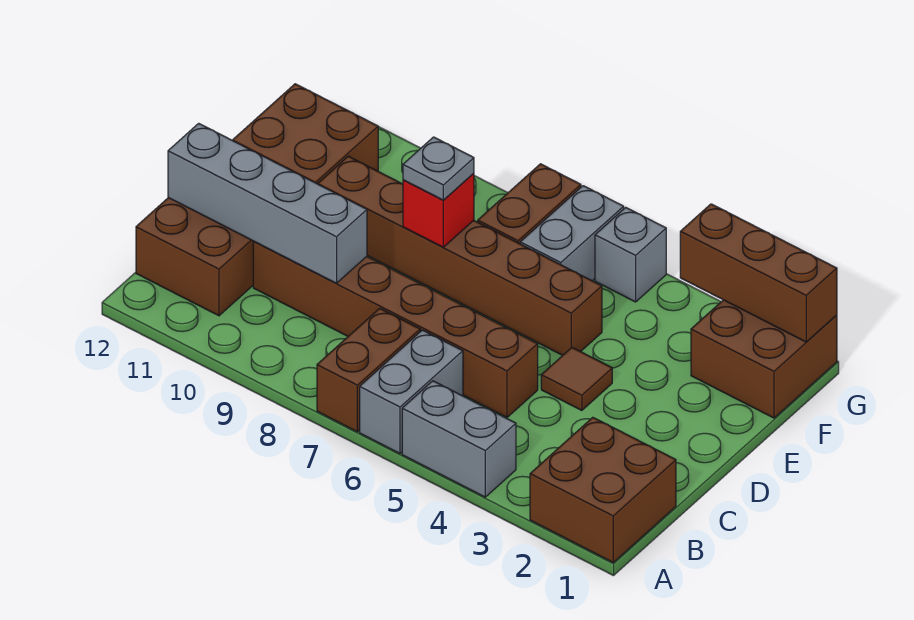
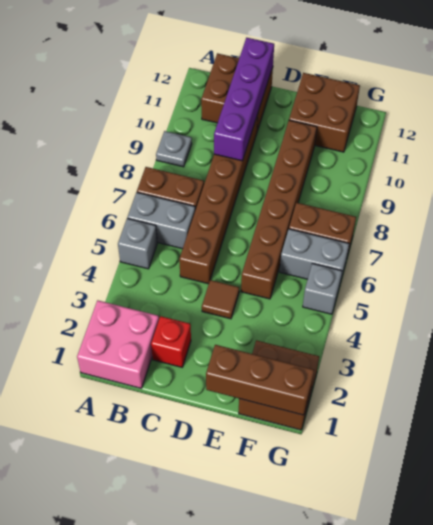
brown brick A1:B2 level 1 -> pink brick A1:B2 level 1
grey brick A4:A5 level 1 -> grey brick A5 level 1
grey brick C9:C12 level 2 -> purple brick C9:C12 level 2
red brick E8 level 2 -> red brick C2 level 1
grey plate E8 level 3 -> grey plate A9 level 1
brown brick G1:G3 level 2 -> brown brick E1:G1 level 2

